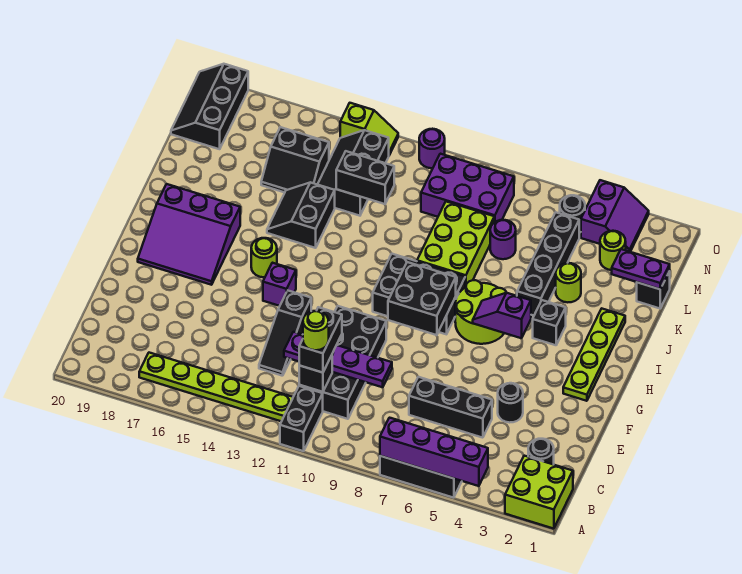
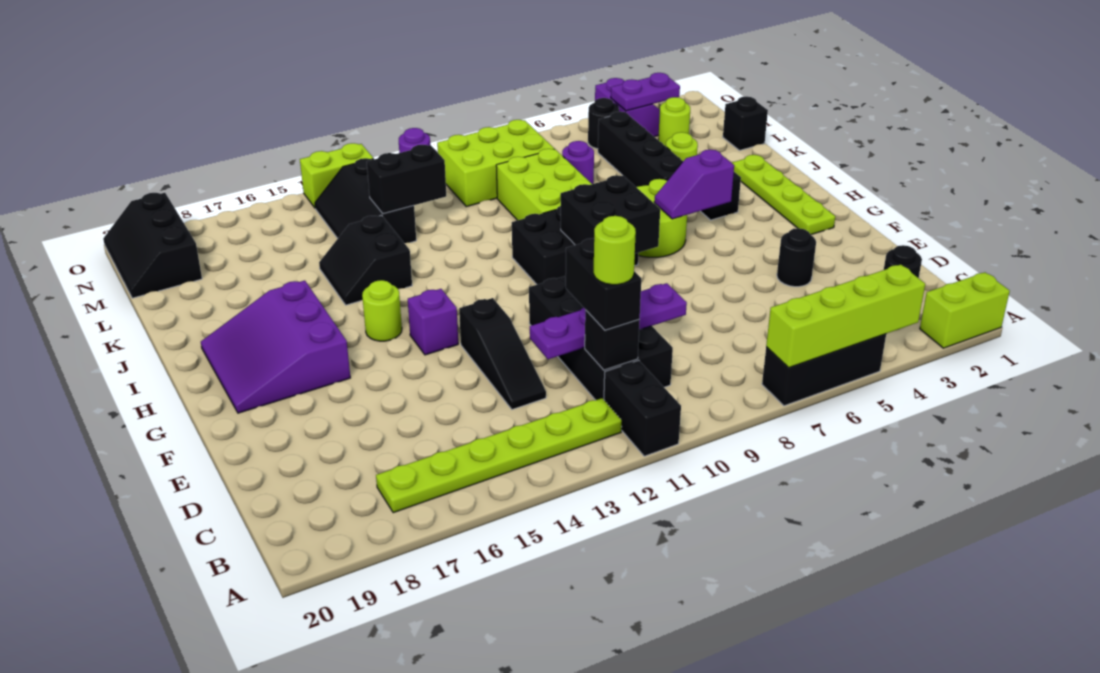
lime brick A1:B2 level 1 -> lime brick A1:A2 level 1
purple brick A4:A7 level 2 -> lime brick A4:A7 level 2
black brick D5:D7 level 1 -> none
purple slope G17:I19 level 1 top I -> purple slope G17:I19 level 1 top 17
purple plate L1:L2 level 2 -> purple plate N3:N4 level 2
black slope L15:M16 level 1 top M -> none
purple brick M8:N10 level 1 -> lime brick M8:N10 level 1
lime slope O13:O14 level 1 top 14 -> lime brick O13:O14 level 1

